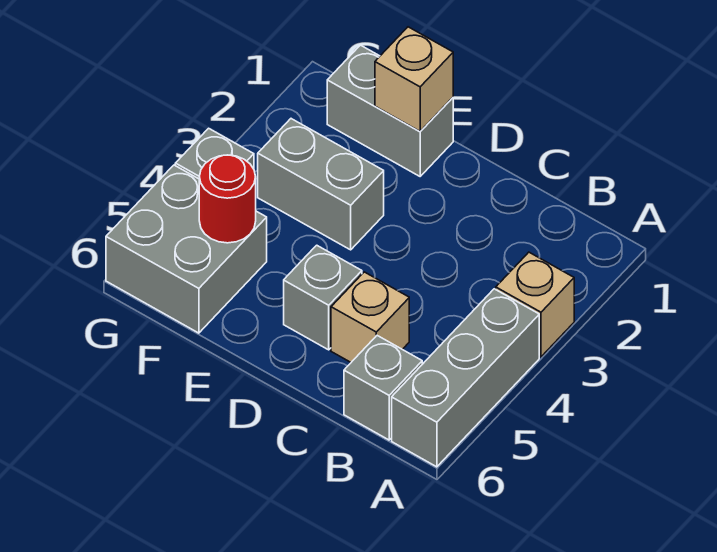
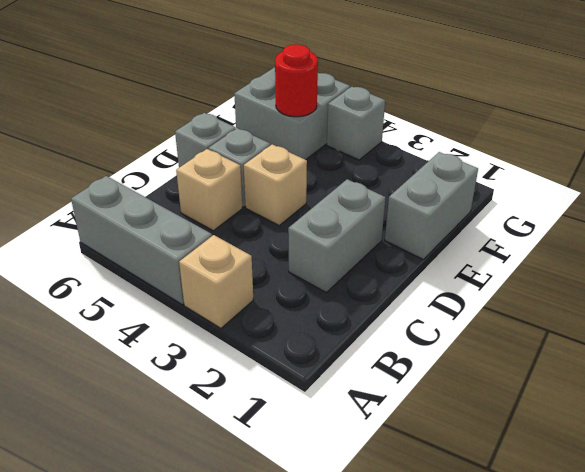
grey brick B6 level 1 -> grey brick D6 level 1
tan brick E1 level 2 -> tan brick D4 level 1
grey brick E3:F3 level 1 -> grey brick C2:D2 level 1

